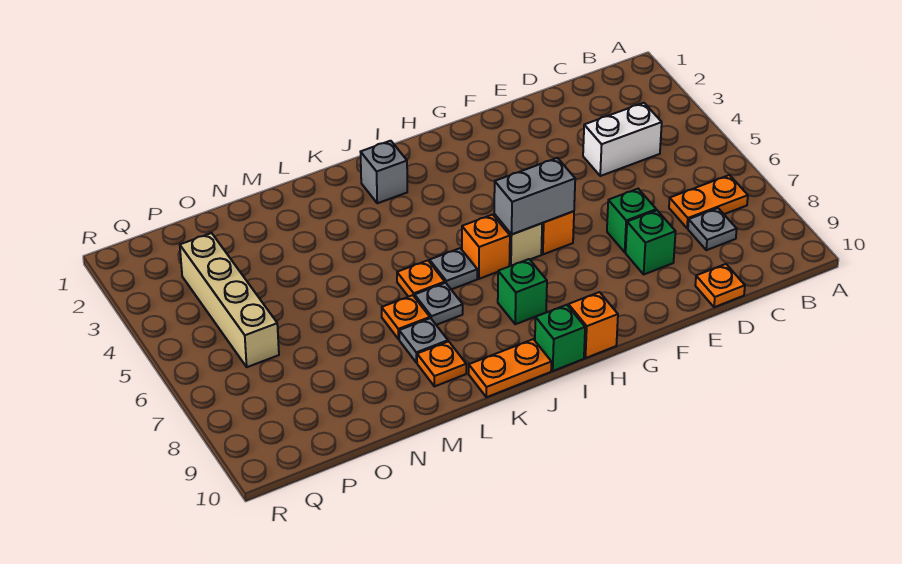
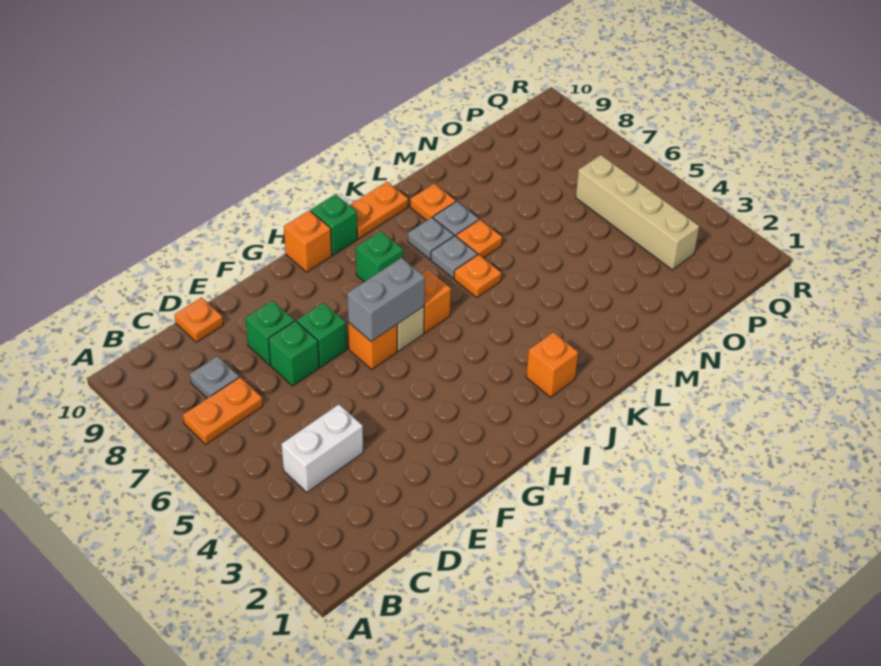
none -> green brick F7 level 1
grey brick J2 level 1 -> orange brick J2 level 1
grey plate J6 level 1 -> grey plate K8 level 1

